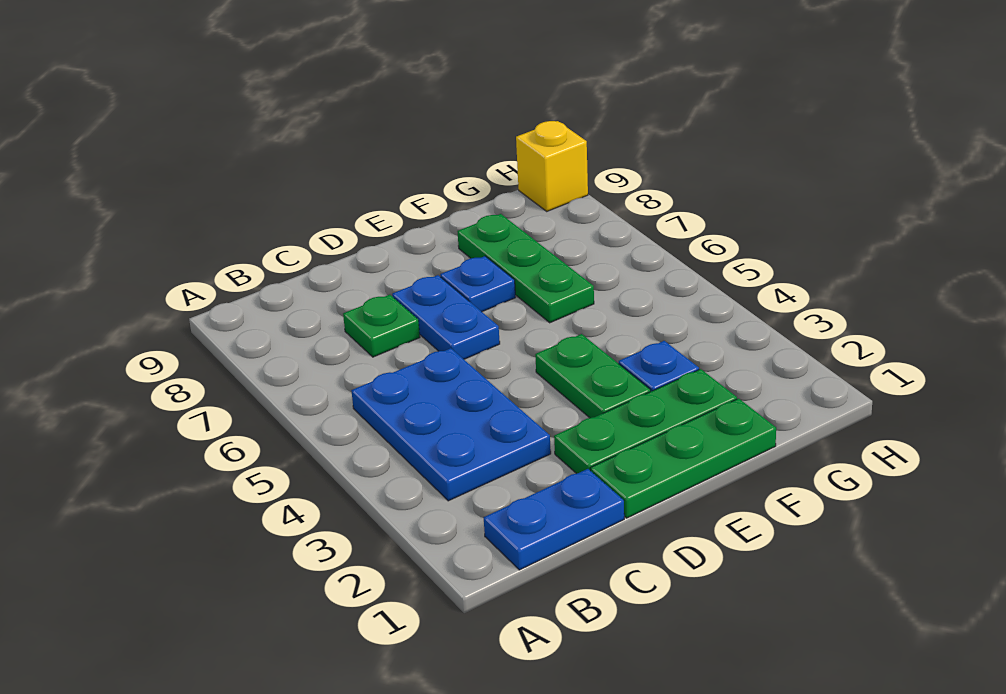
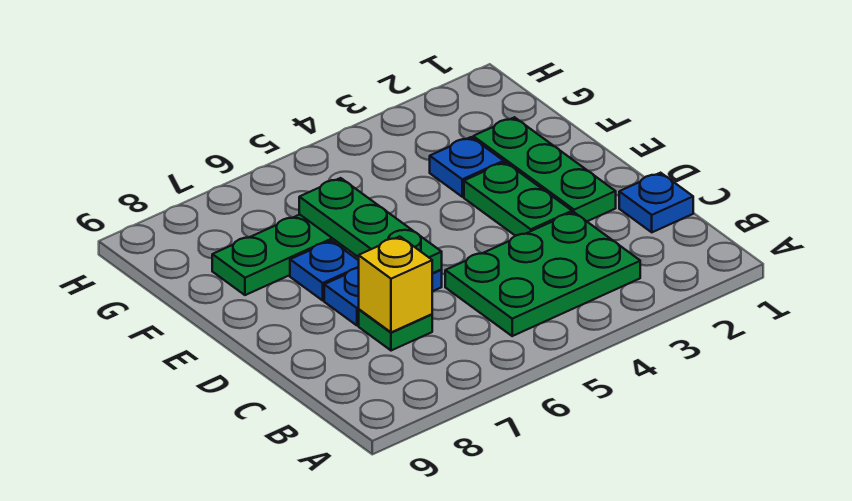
blue plate B1:C1 level 1 -> blue plate C1 level 1
blue plate B3:C5 level 1 -> green plate B3:C5 level 1
green plate D1:F1 level 1 -> green plate D6:F6 level 2
green plate E3:E4 level 1 -> green plate D3:E3 level 1
yellow brick H9 level 1 -> yellow brick C7 level 2

